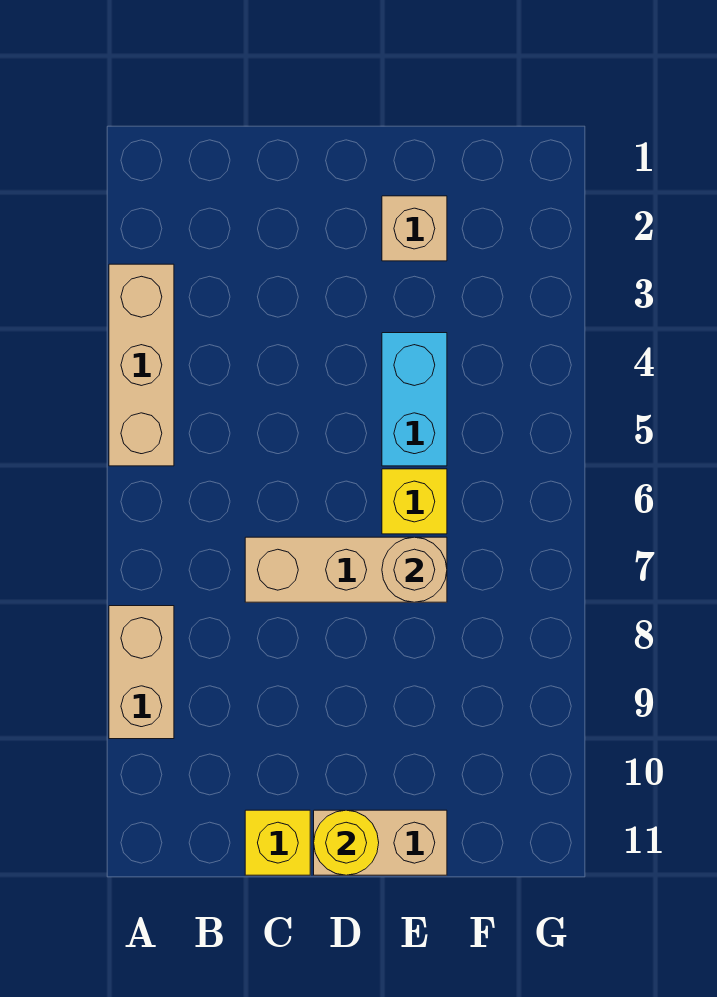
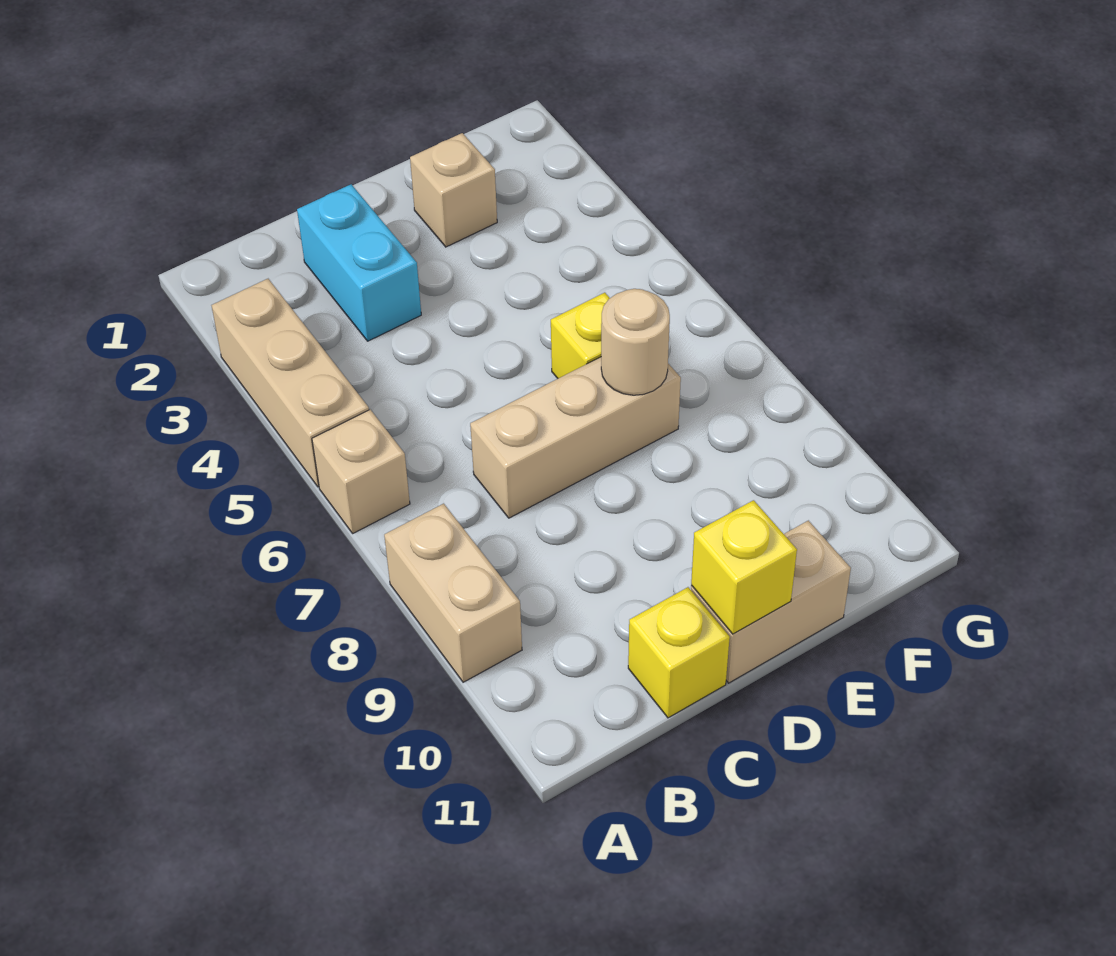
none -> tan brick A6 level 1
yellow round brick D11 level 2 -> yellow brick D11 level 2
cyan brick E4:E5 level 1 -> cyan brick C2:C3 level 1

